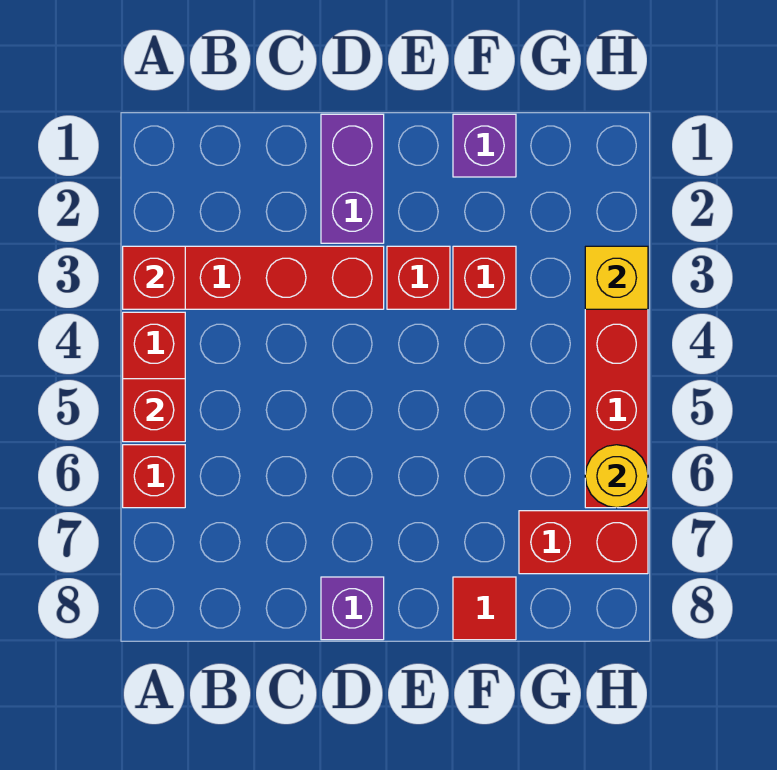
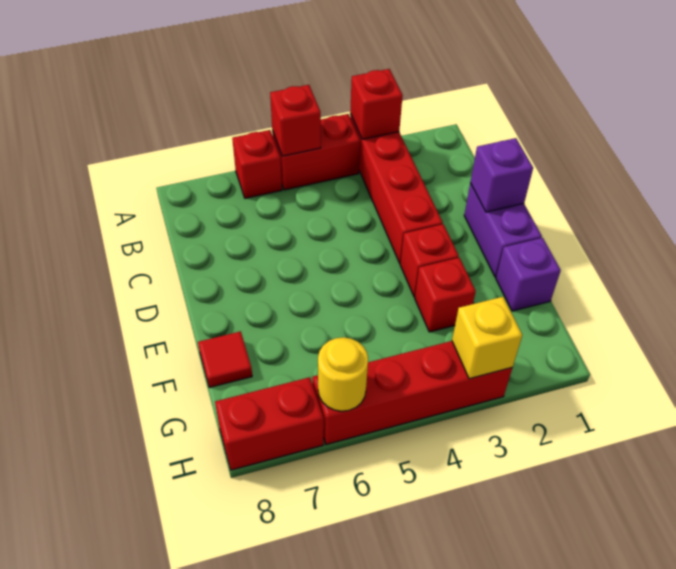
purple brick D1:D2 level 1 -> purple brick D1:E1 level 1
purple brick D8 level 1 -> purple brick D1 level 2
red brick G7:H7 level 1 -> red brick H7:H8 level 1

